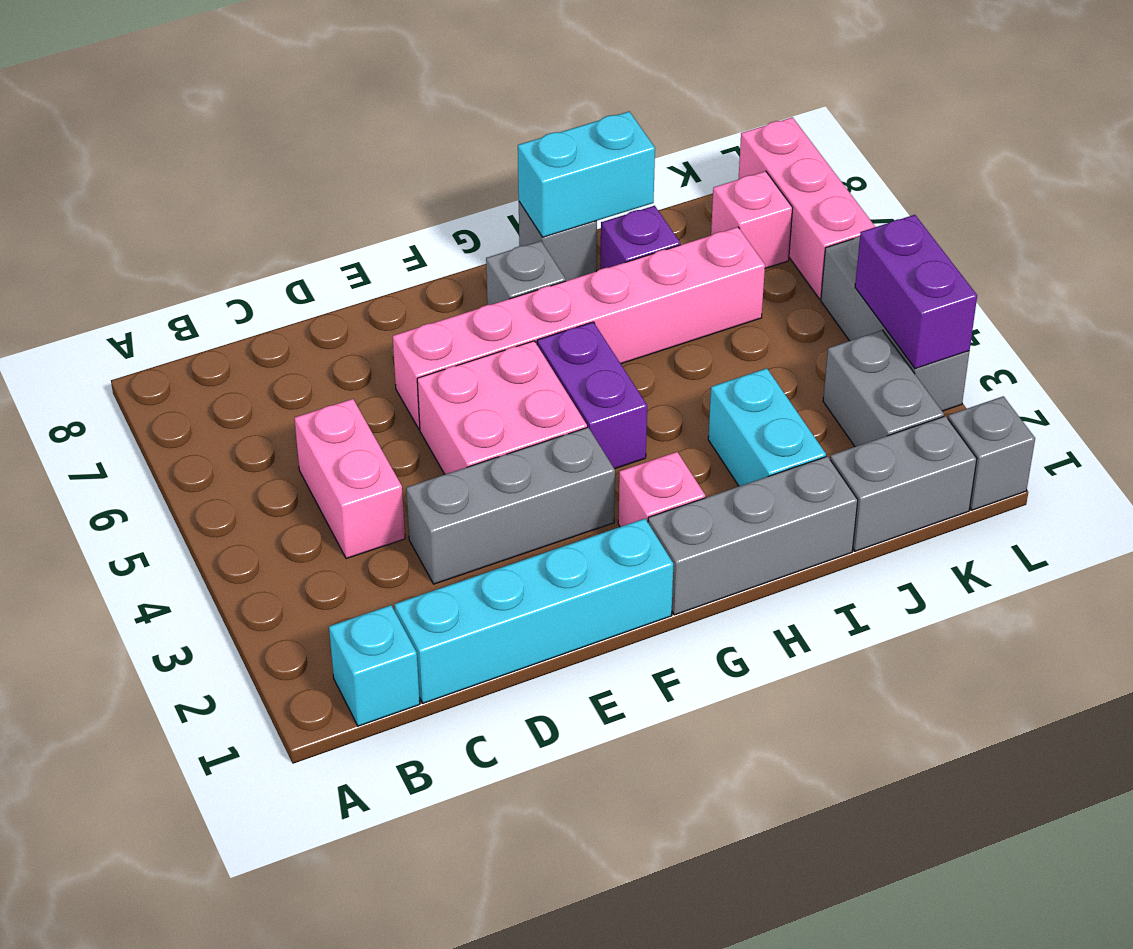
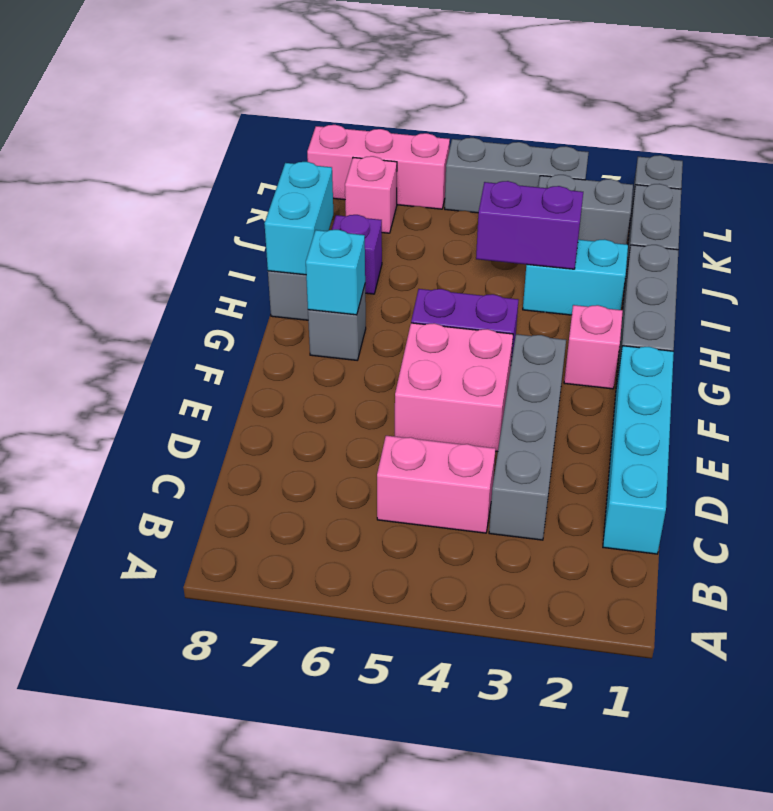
cyan brick B1 level 1 -> cyan brick G7 level 2
grey brick D3:F3 level 1 -> grey brick C3:F3 level 1
pink brick E6:J6 level 1 -> none
purple brick L3:L4 level 2 -> purple brick I3:I4 level 2

